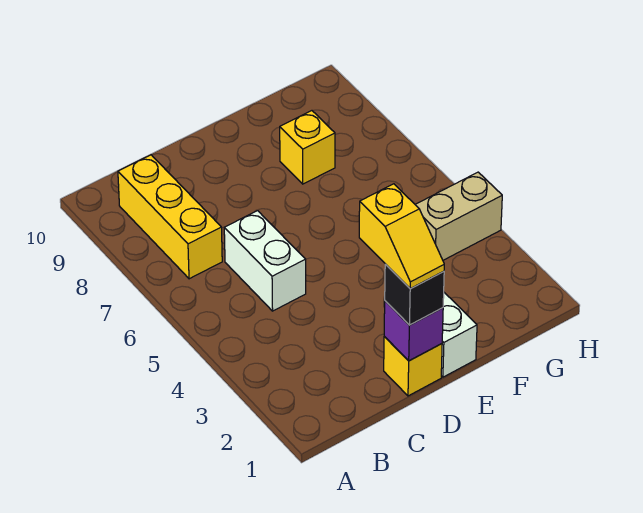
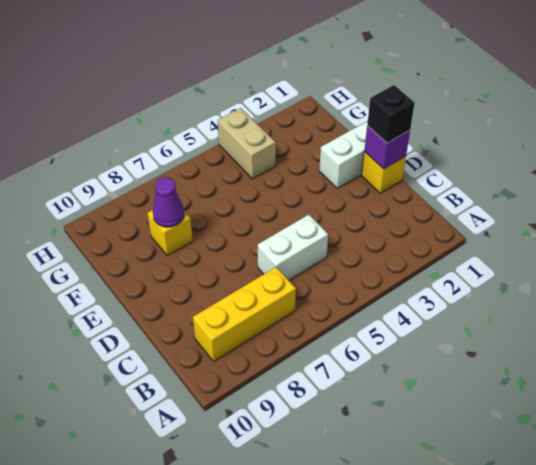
yellow slope D1:D2 level 4 top 2 -> none
none -> purple cone F8 level 2

